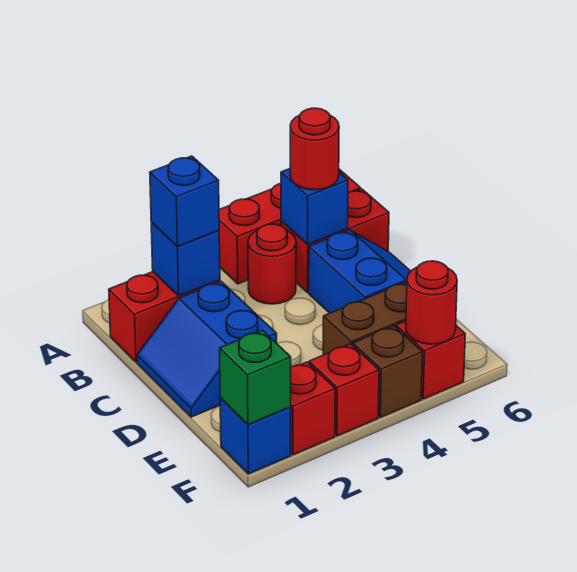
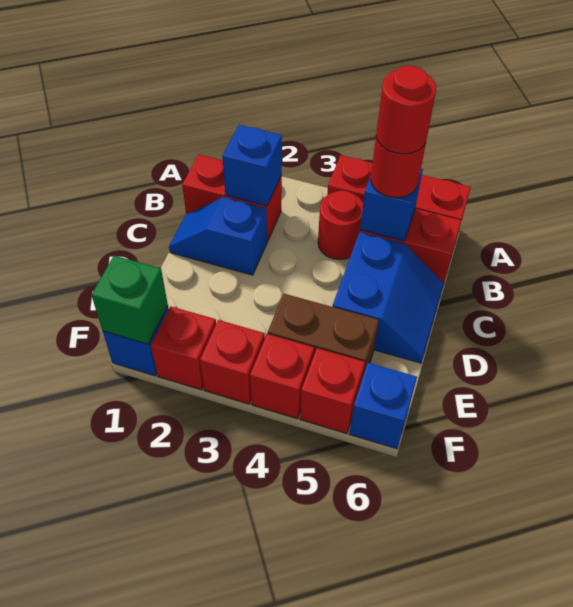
blue brick B2 level 3 -> blue brick F6 level 1
blue slope C1:D2 level 1 top 2 -> blue slope C1:C2 level 1 top 2
brown brick F4 level 1 -> red brick F4 level 1
red round brick F5 level 2 -> red round brick B5 level 4

